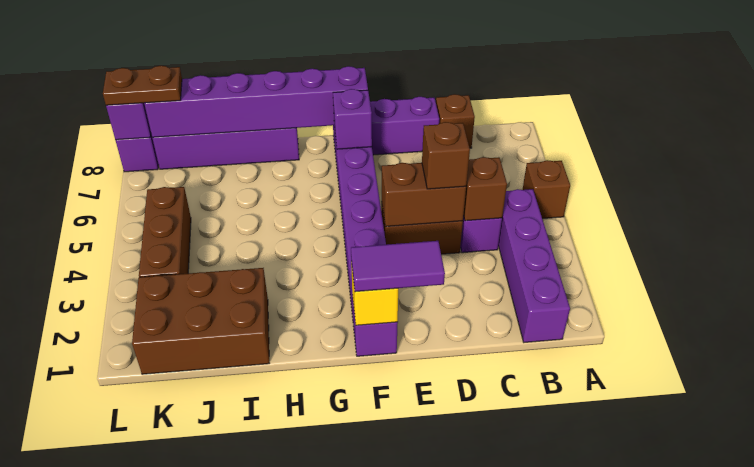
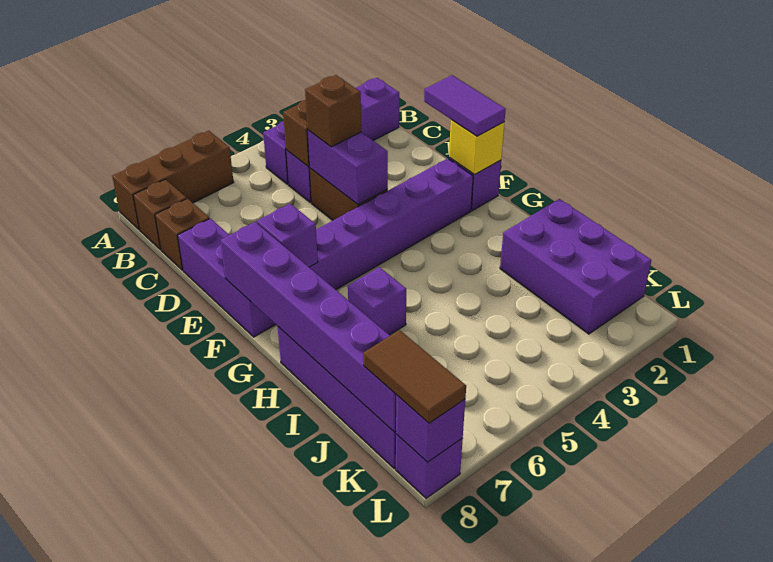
brown brick A5 level 1 -> brown brick B8 level 1
brown brick D4:E4 level 2 -> purple brick D4:E4 level 2
none -> purple brick H6 level 1
brown brick I1:K2 level 1 -> purple brick I1:K2 level 1
brown brick K3:K5 level 1 -> brown brick A6:A8 level 1
brown plate K8:L8 level 3 -> brown tile K8:L8 level 3

